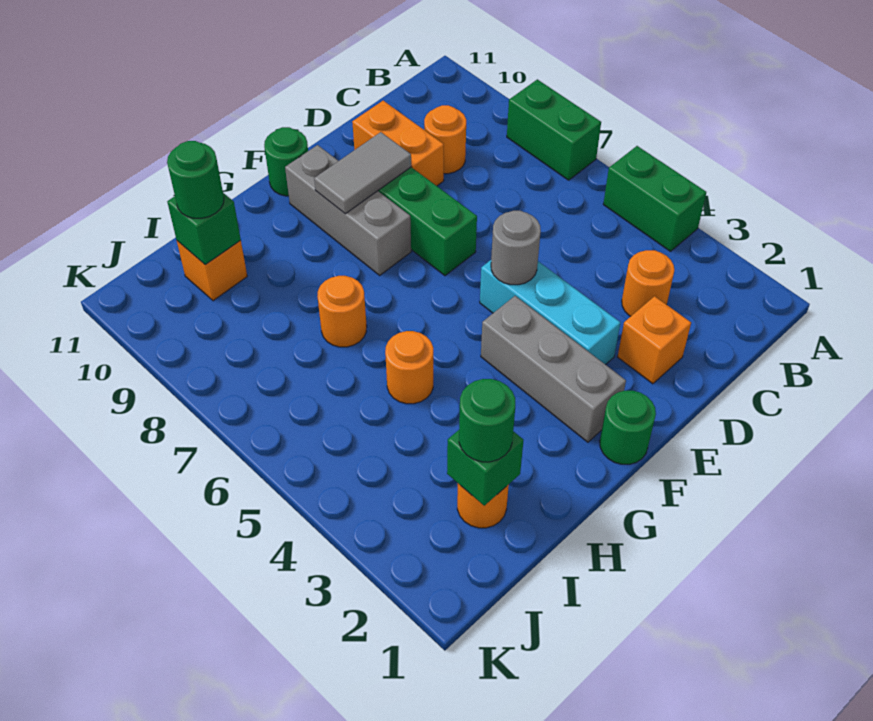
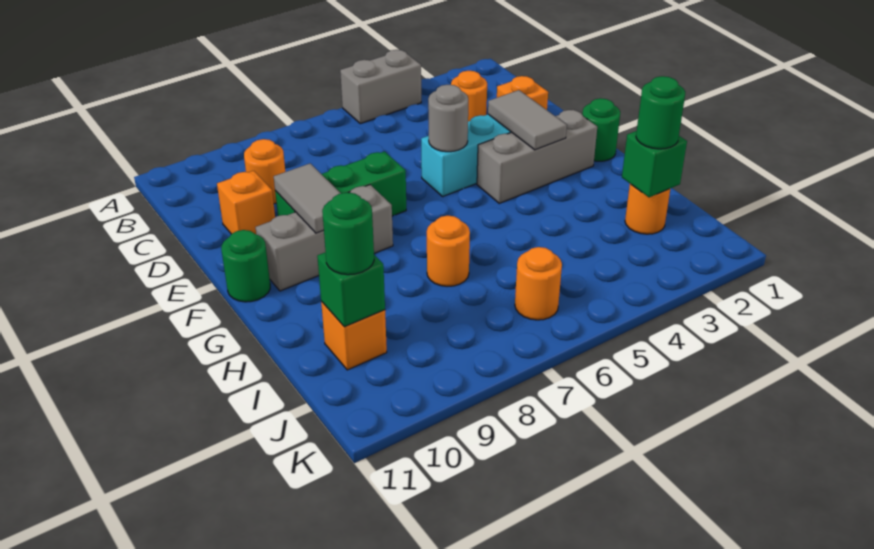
green brick A4:A5 level 1 -> grey brick A4:A5 level 1
green brick A7:A8 level 1 -> none
orange brick D9:D10 level 1 -> orange brick D10 level 1
none -> grey tile E3:F3 level 2
orange round brick H5 level 1 -> orange round brick J6 level 1

